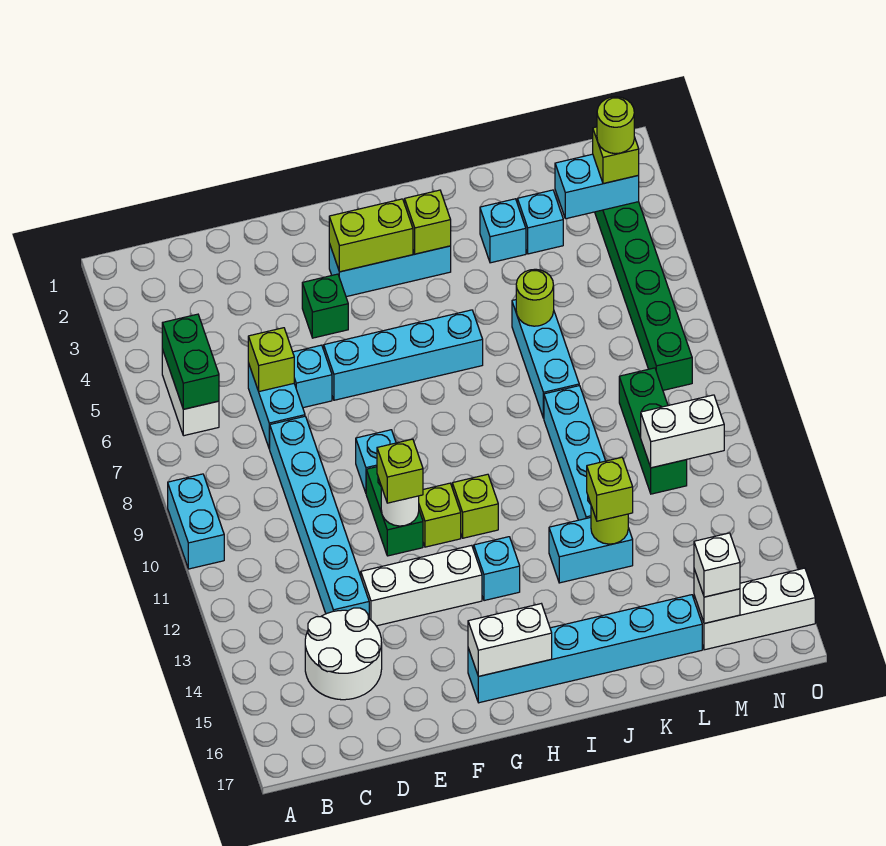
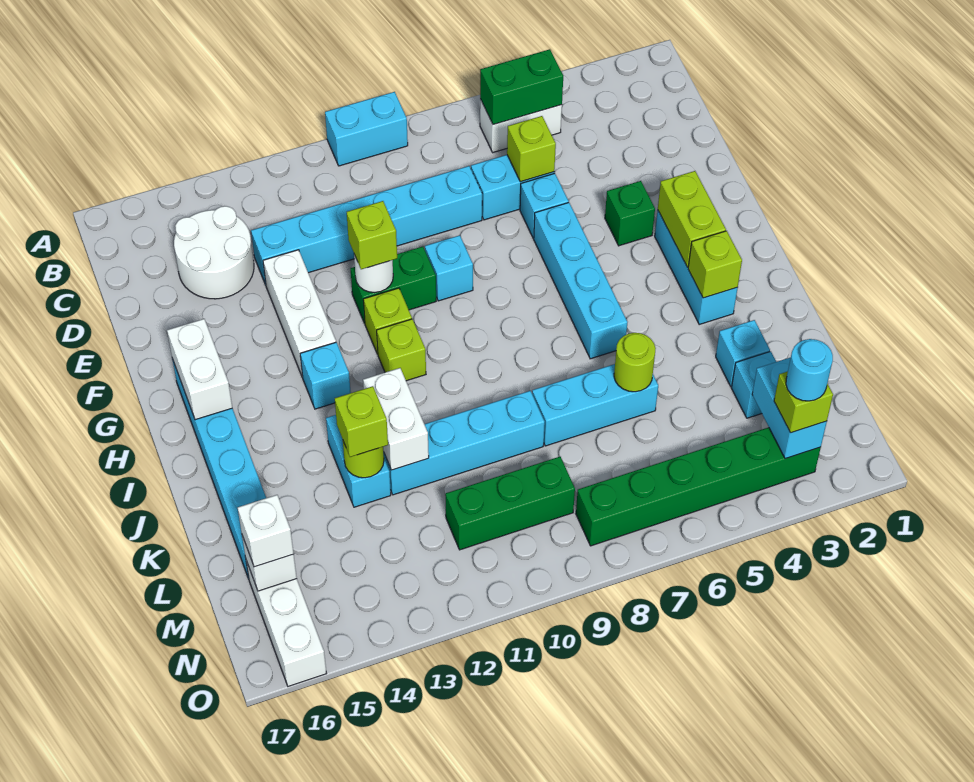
white brick M11:N11 level 2 -> white brick J12:K12 level 2
lime round brick N3 level 4 -> cyan round brick N3 level 4

